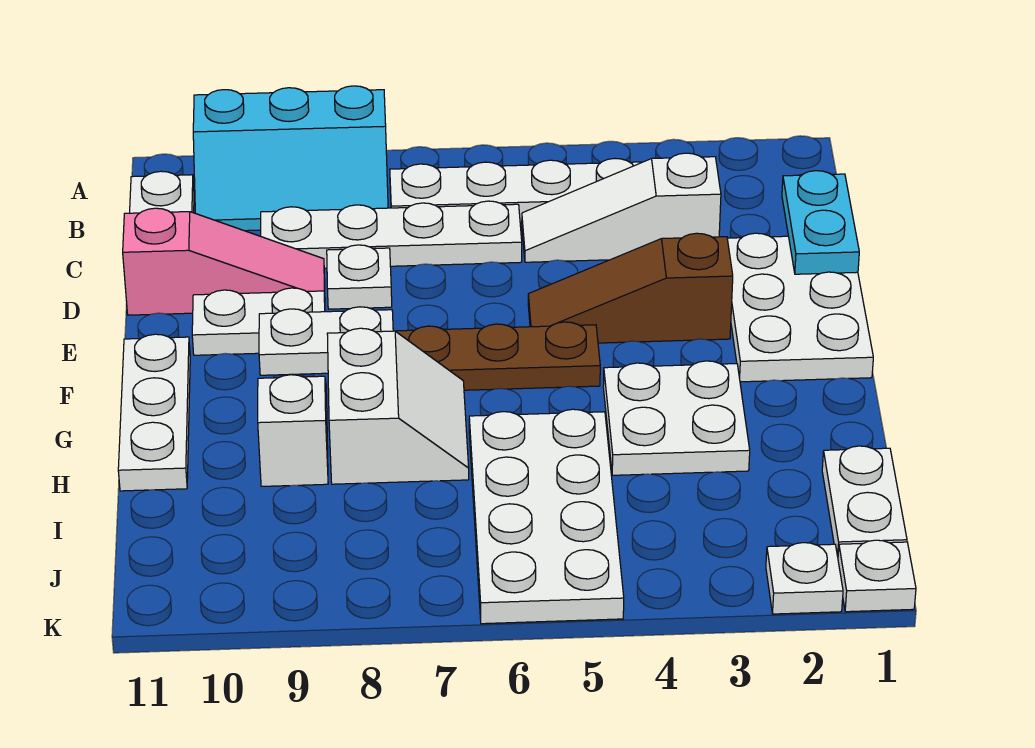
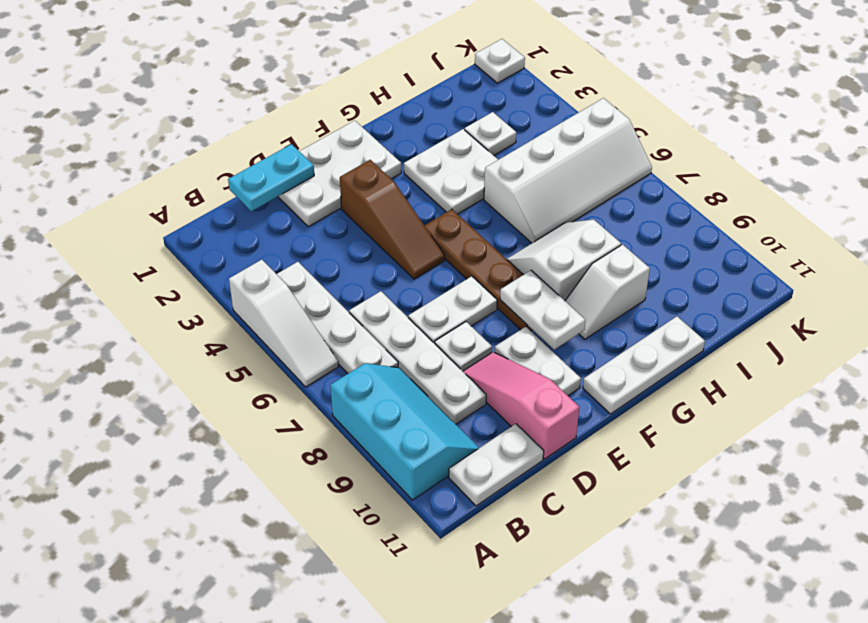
white slope C3:C5 level 1 top 3 -> white slope A4:A6 level 1 top 4
white plate H5:K6 level 1 -> white slope H5:K6 level 1 top 5
white plate I1:J1 level 1 -> white plate D7:E7 level 1
white plate K2 level 1 -> white plate I3 level 1

